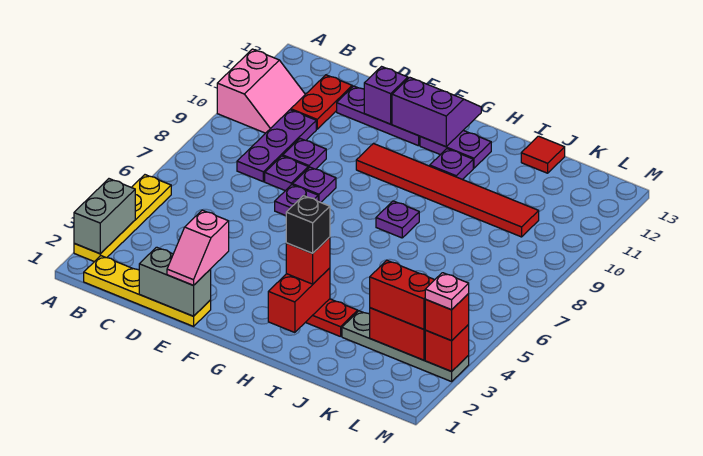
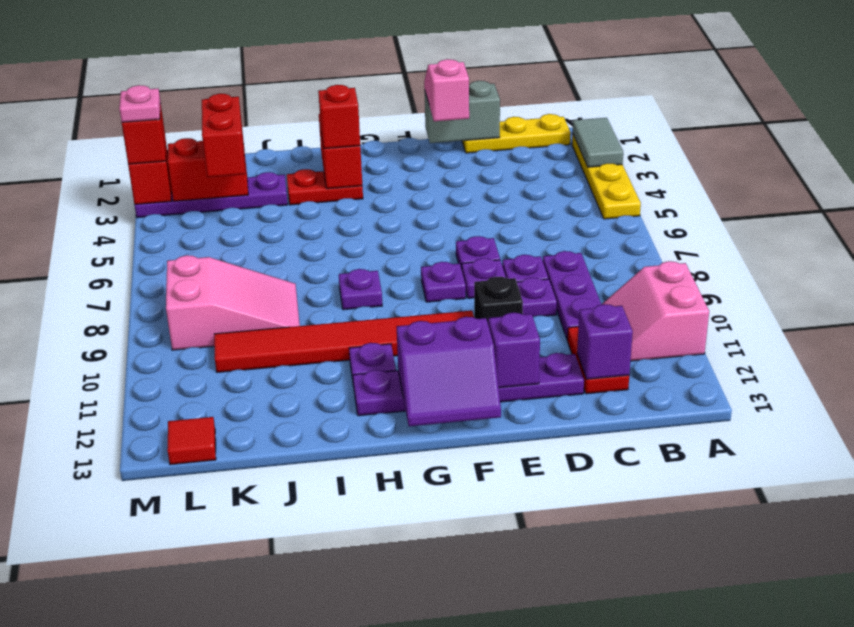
grey brick A2:A3 level 2 -> grey tile A2:A3 level 2
yellow plate B1:E1 level 1 -> yellow plate B1:D1 level 1
none -> purple brick C12 level 2
none -> purple plate F8 level 1
black brick H3 level 4 -> black brick E10 level 1
grey plate J3:M3 level 1 -> purple plate J3:M3 level 1
none -> pink slope J8:L9 level 1 top L
red tile J13 level 1 -> red tile L13 level 1
red brick K3:L3 level 3 -> red brick K3:K4 level 3

